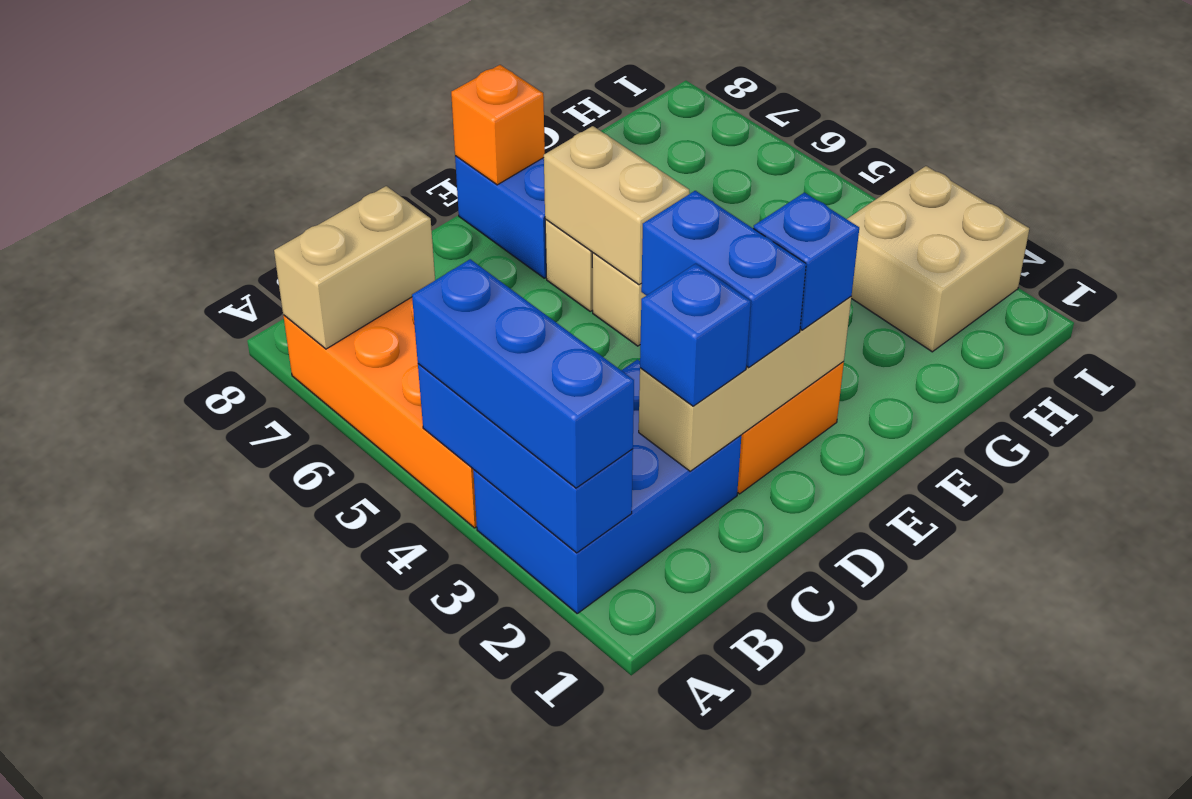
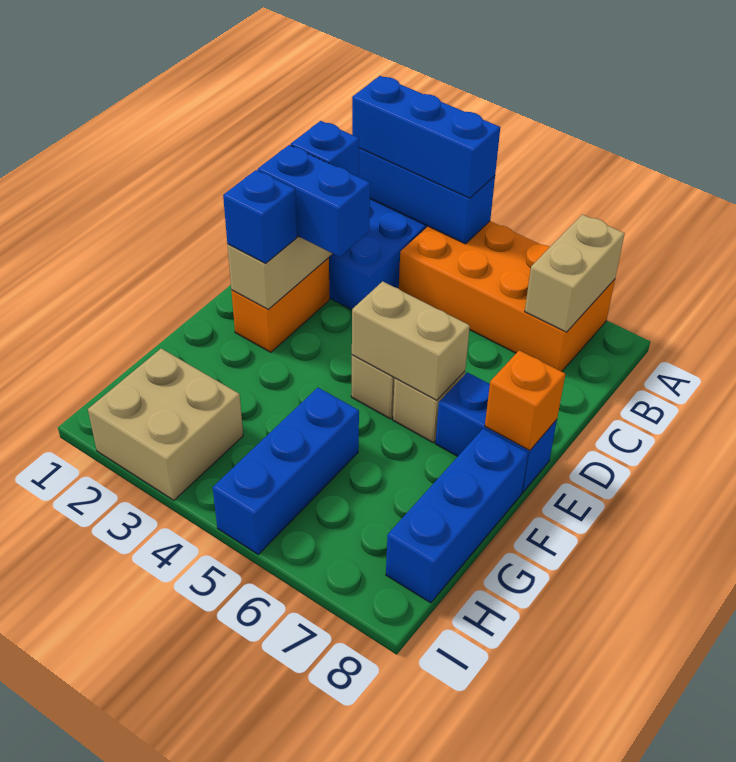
none -> blue brick F8:H8 level 1
none -> blue brick G5:I5 level 1

